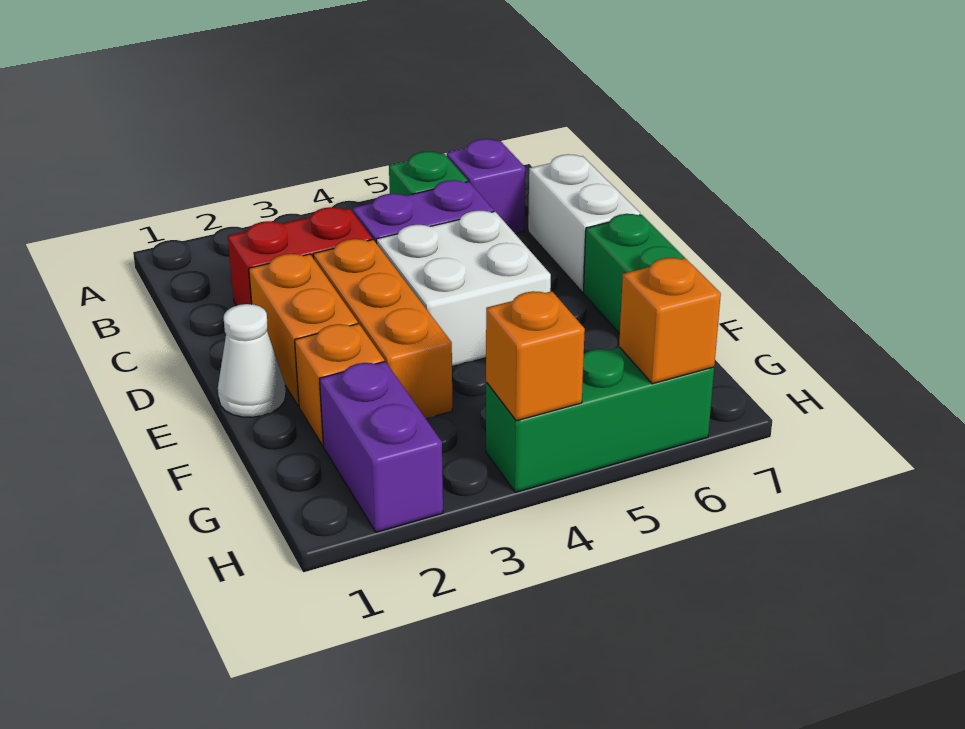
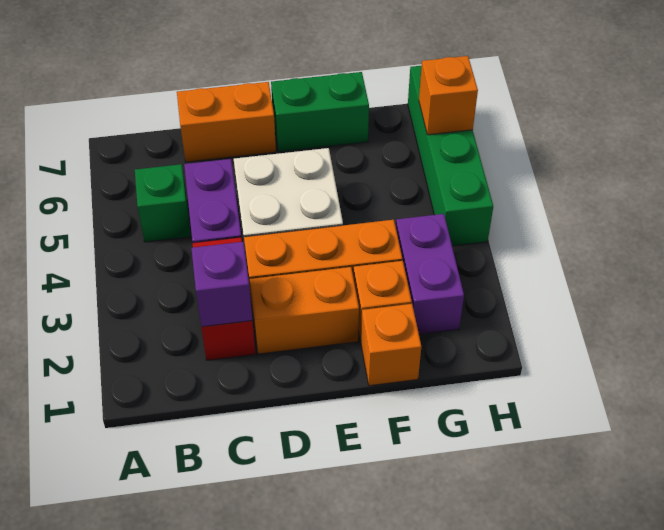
purple brick B6 level 1 -> purple brick C2 level 2
white brick C7:D7 level 1 -> orange brick C7:D7 level 1
white cone E1 level 1 -> none
purple brick G2:H2 level 1 -> purple brick G2:G3 level 1
green brick H4:H6 level 1 -> green brick H4:H7 level 1
orange brick H4 level 2 -> orange brick F1 level 1

